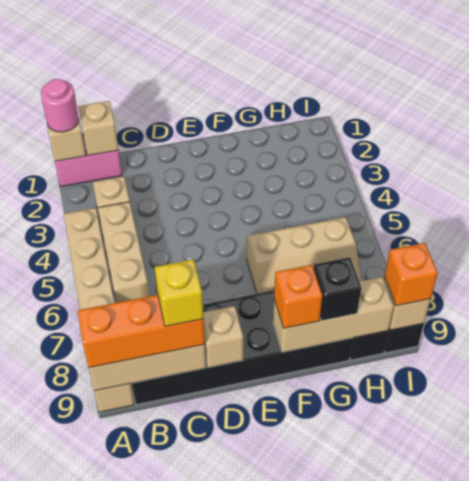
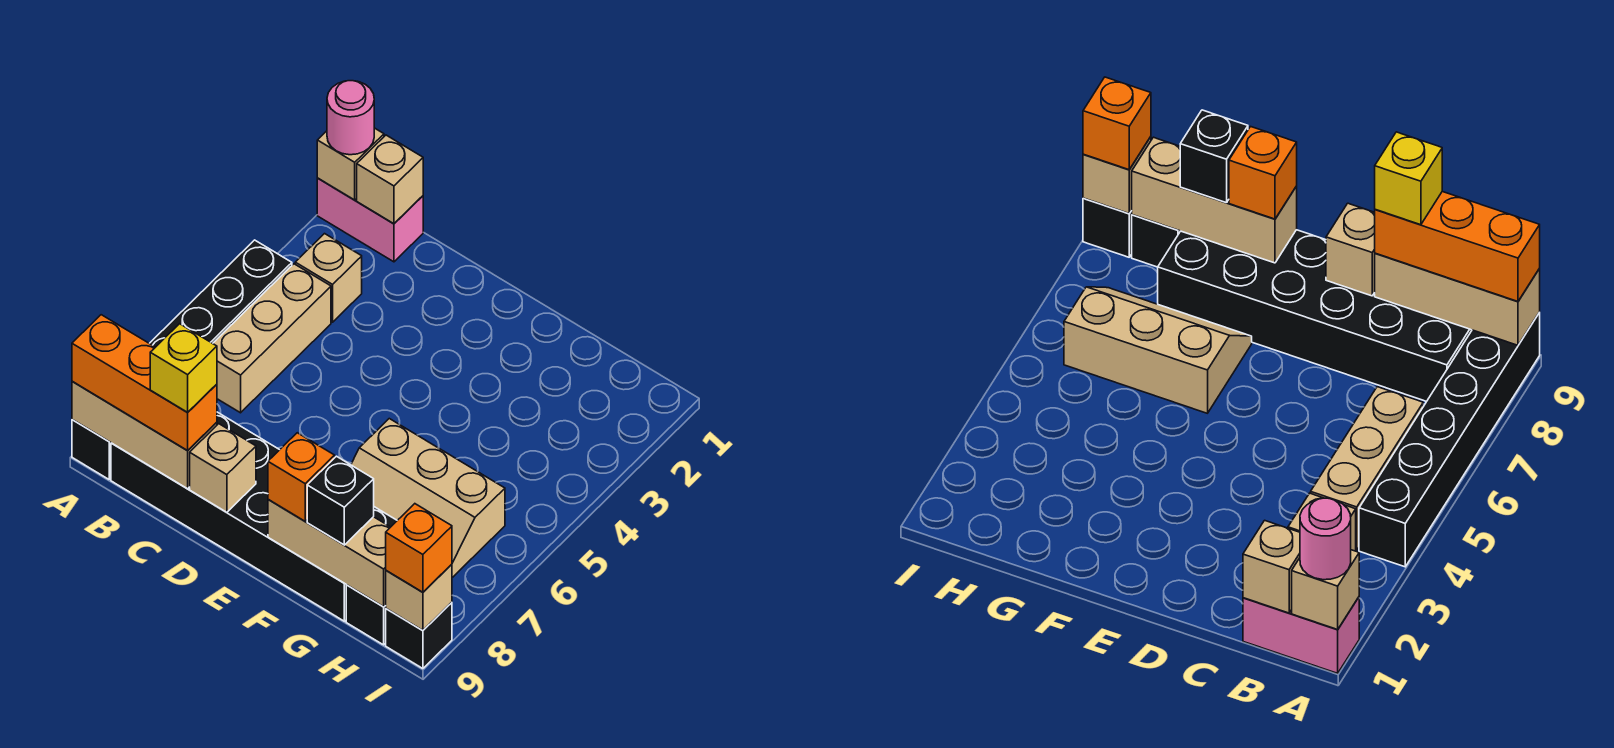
tan brick A4:A9 level 1 -> black brick A4:A9 level 1

